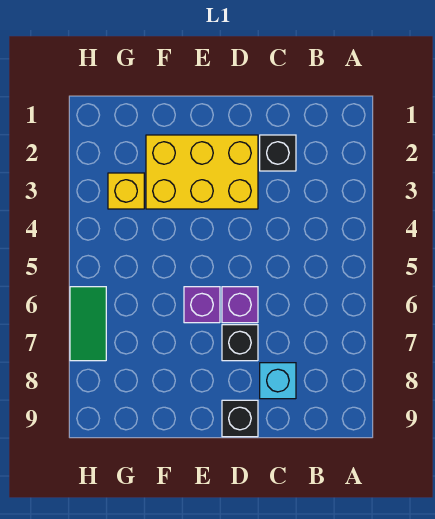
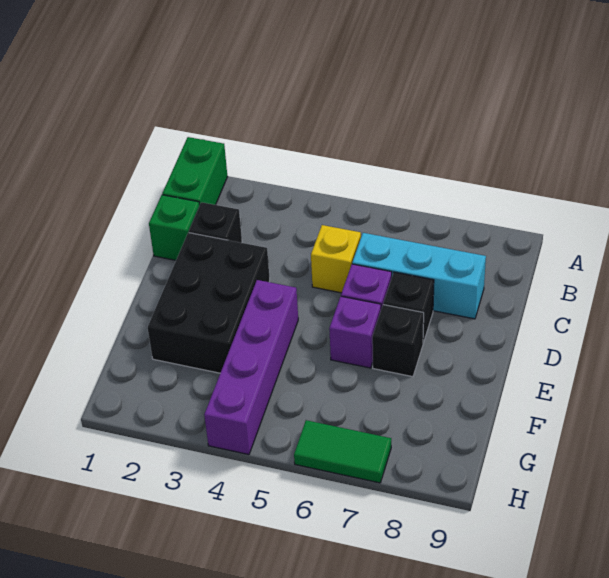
none -> green brick A1:B1 level 1
none -> green brick C1 level 1
cyan brick C8 level 1 -> cyan brick C6:C8 level 1
yellow brick D2:F3 level 1 -> black brick D2:F3 level 1
black brick D9 level 1 -> black brick E7 level 1
none -> purple brick E4:H4 level 1
yellow brick G3 level 1 -> yellow brick C5 level 1

